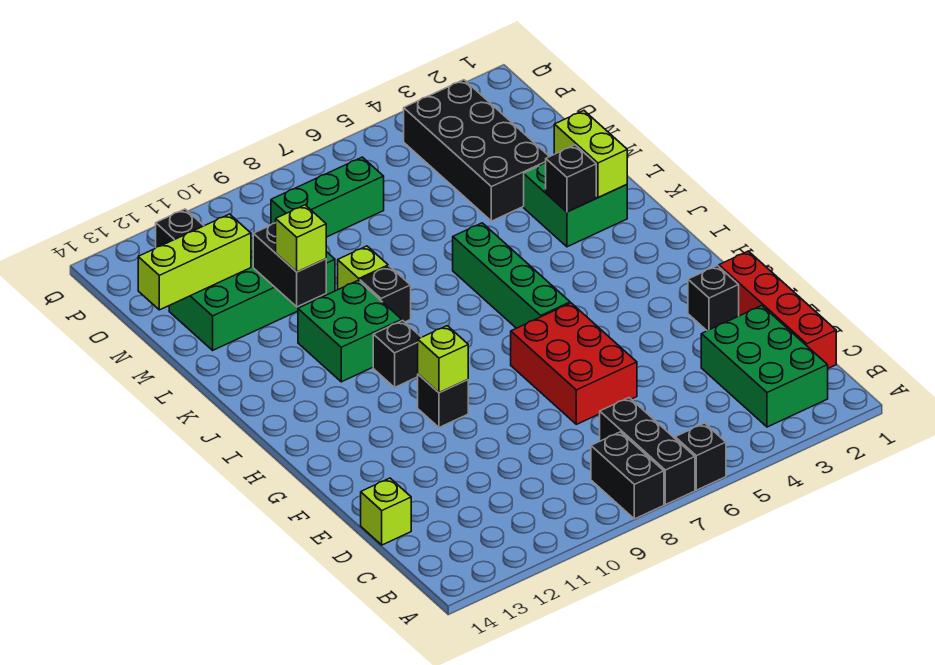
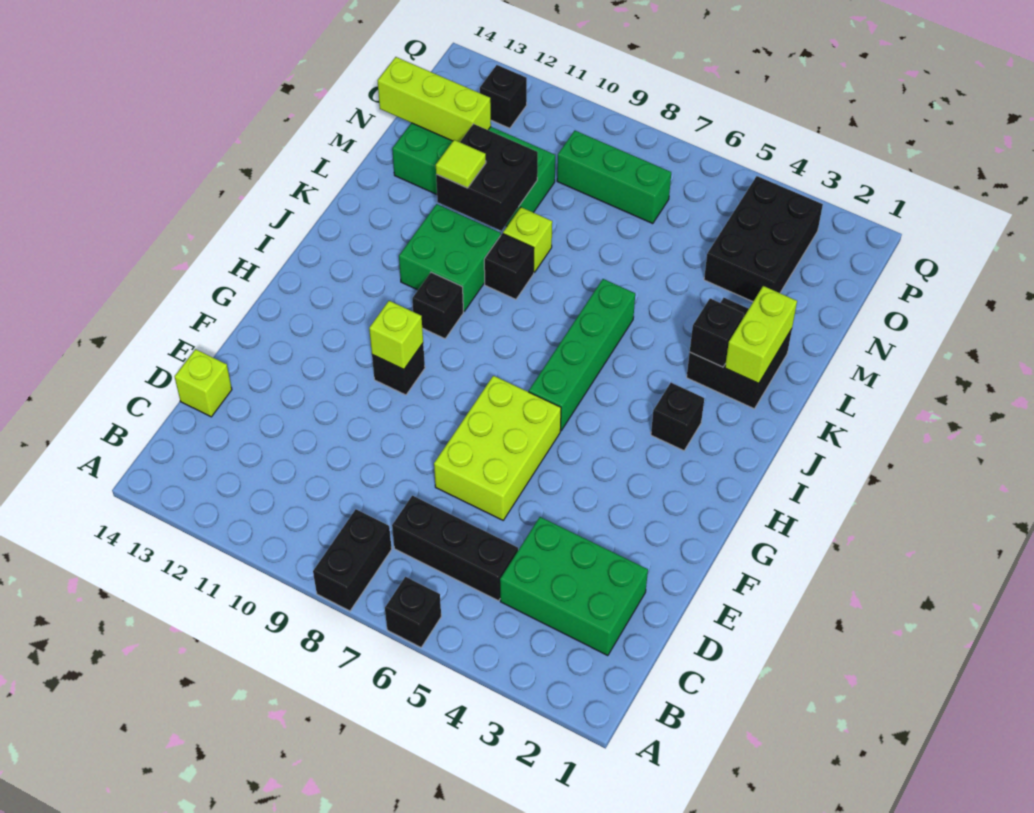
black brick A7:C7 level 1 -> black brick C5:C7 level 1
green brick B2:D3 level 1 -> green brick C2:D4 level 1
red brick C1:F1 level 1 -> none
red brick E6:G7 level 1 -> lime brick E6:G7 level 1
black brick F2 level 1 -> black brick I3 level 1
green brick K2:L3 level 1 -> black brick K2:L3 level 1
black brick L11:M11 level 2 -> black brick L10:M11 level 2
lime brick L11 level 3 -> lime tile L11 level 3
black brick M3:P4 level 1 -> black brick N3:P4 level 1

